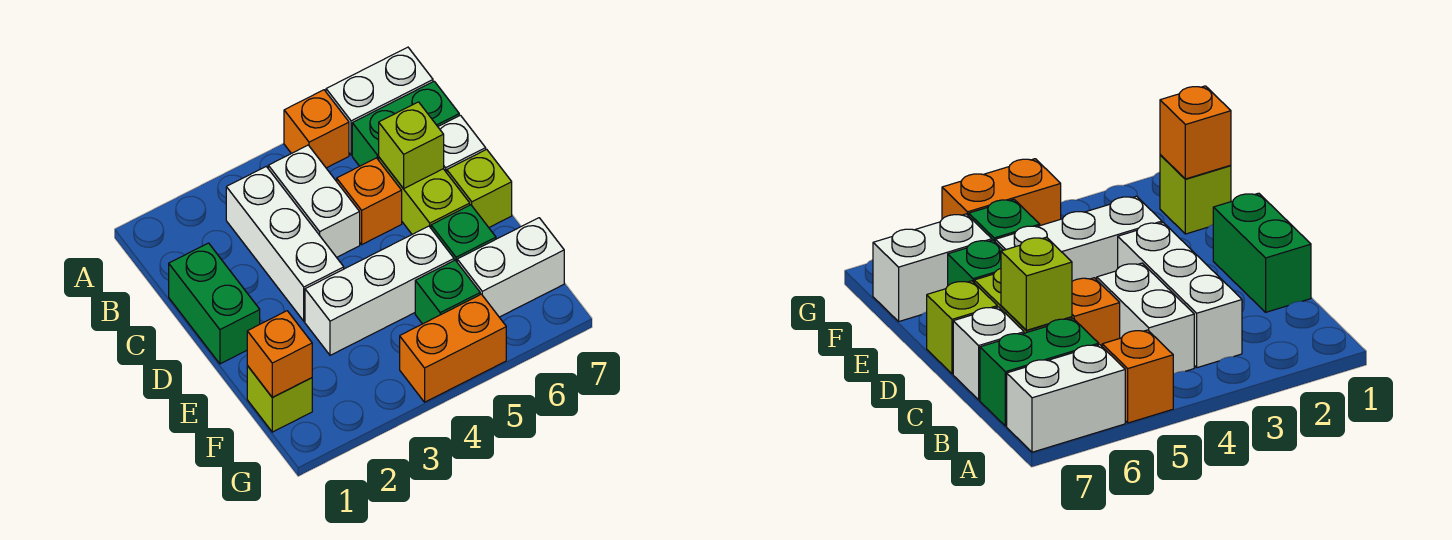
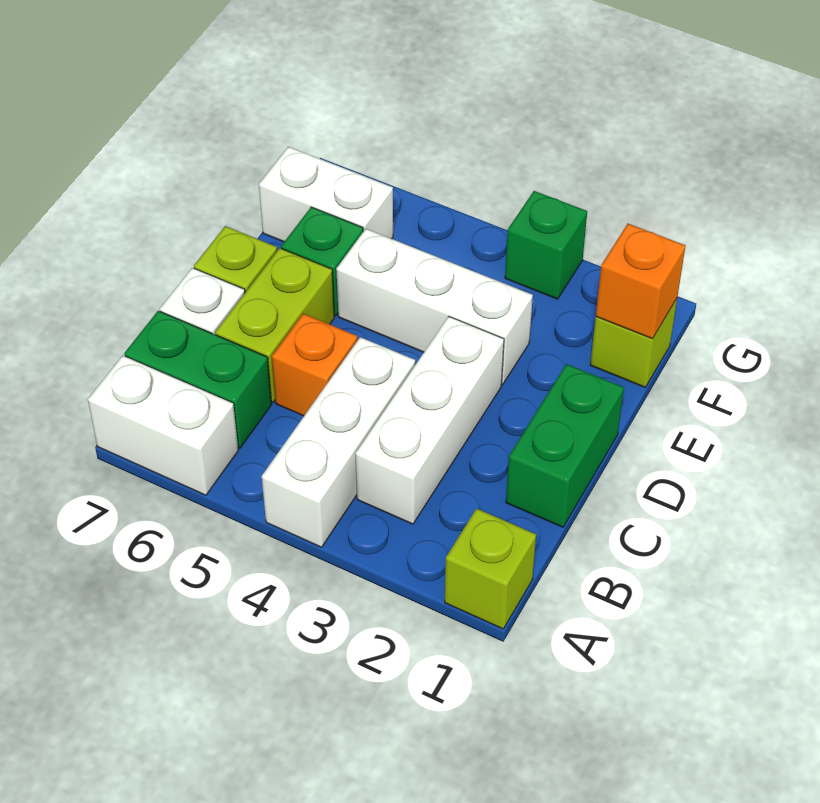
orange brick A5 level 1 -> none
white brick B4:C4 level 1 -> white brick A4:C4 level 1
lime brick C6 level 2 -> lime brick A1 level 1
green brick F5 level 1 -> green brick G3 level 1
orange brick G4:G5 level 1 -> none

